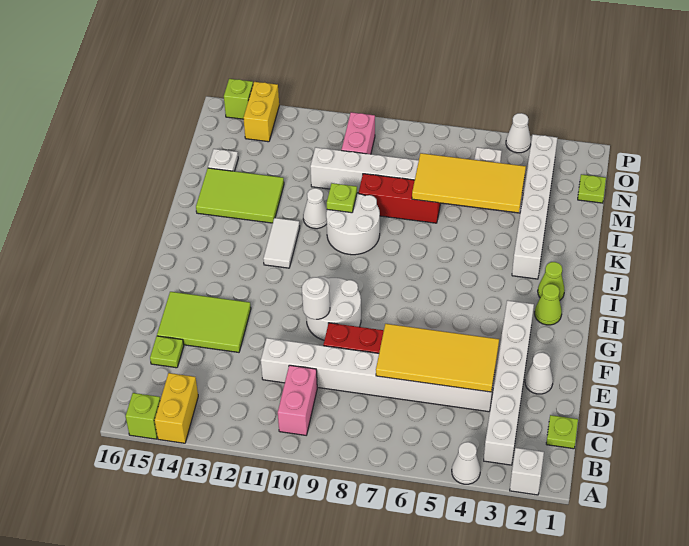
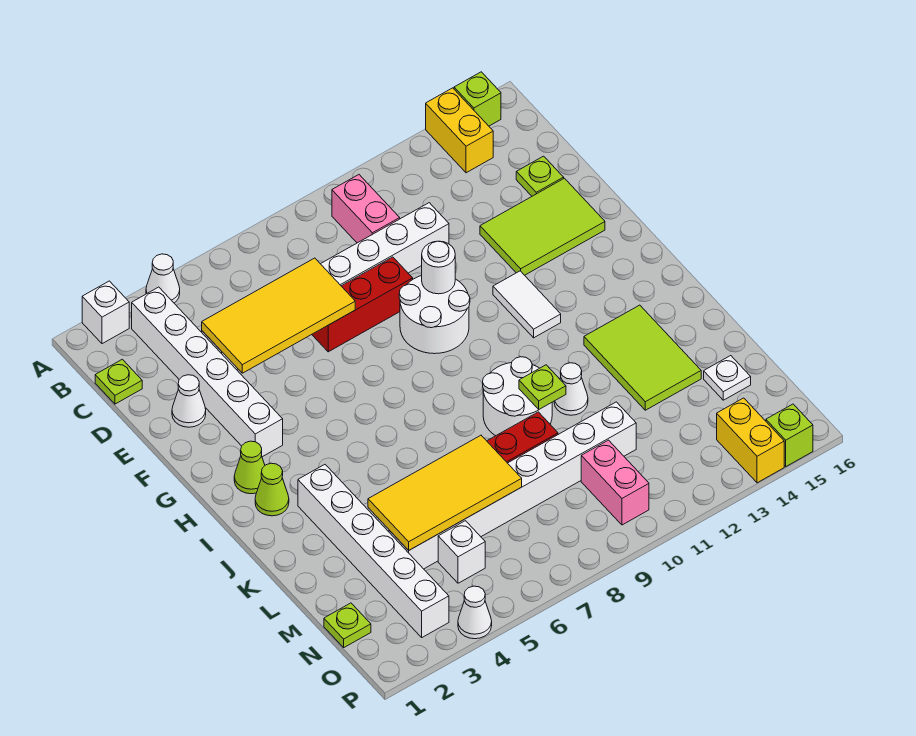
white tile I12:J12 level 1 -> white tile G12:H12 level 1
lime tile K13:L15 level 1 -> lime tile J13:L14 level 1

